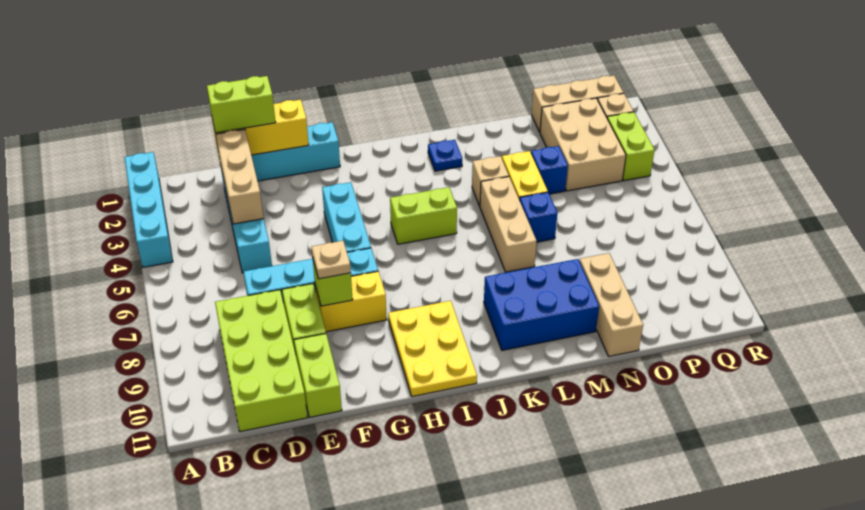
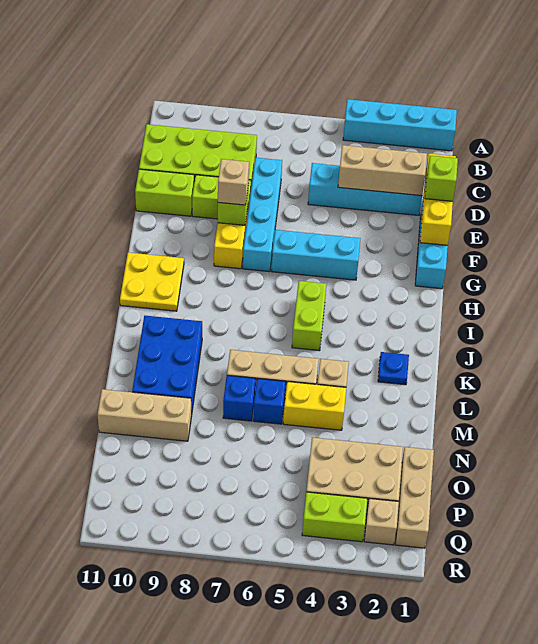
lime brick D1:E1 level 3 -> lime brick E1 level 3
tan plate F8 level 3 -> tan brick F8 level 3
yellow plate H9:I11 level 1 -> yellow plate H10:I11 level 1
blue brick N4 level 1 -> blue brick M7 level 1

